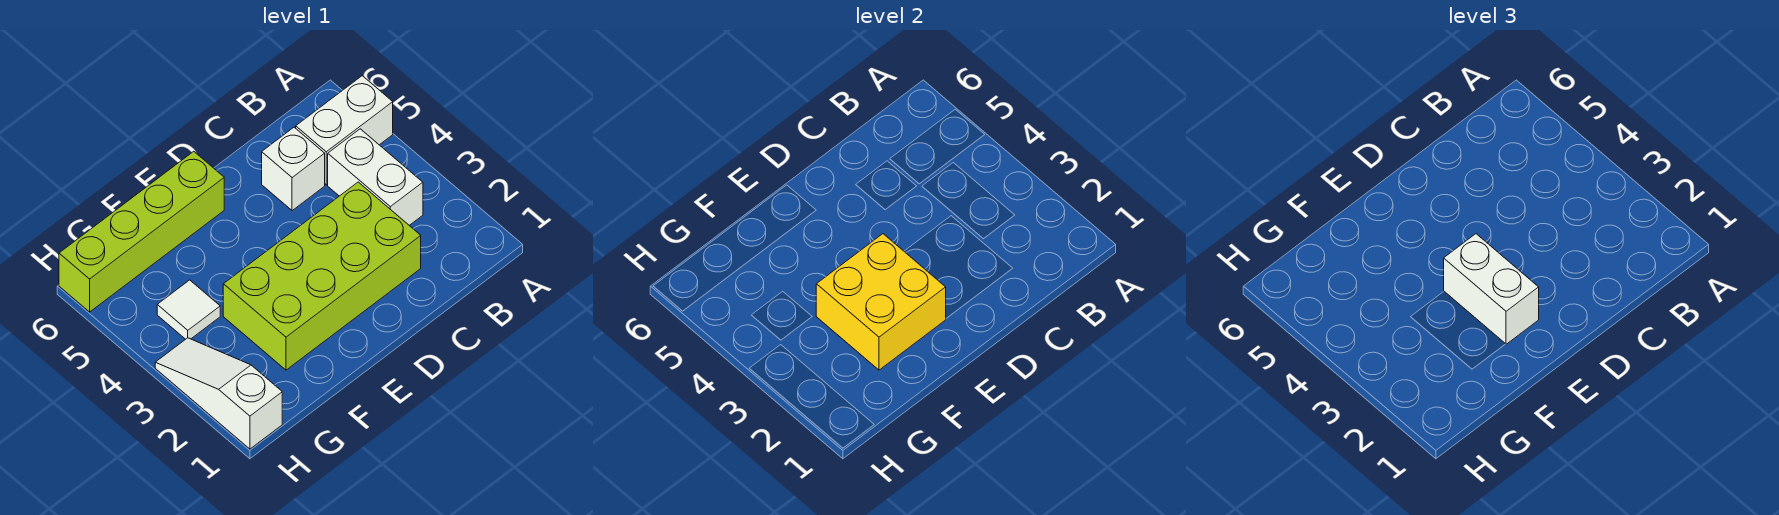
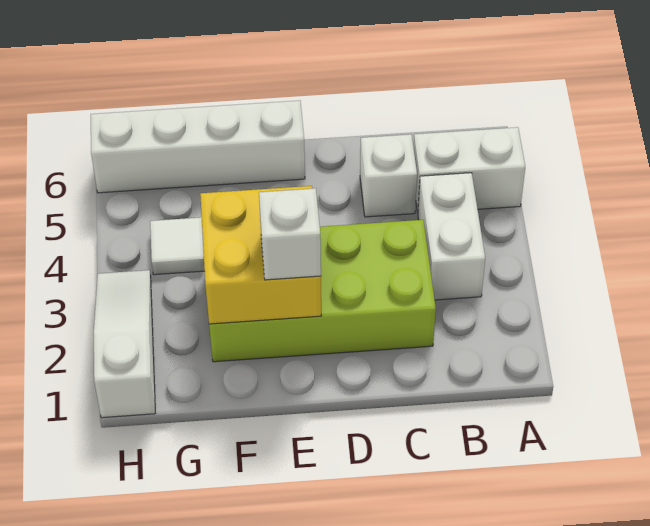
white brick E2:E3 level 3 -> white brick E2 level 3
lime brick E6:H6 level 1 -> white brick E6:H6 level 1

